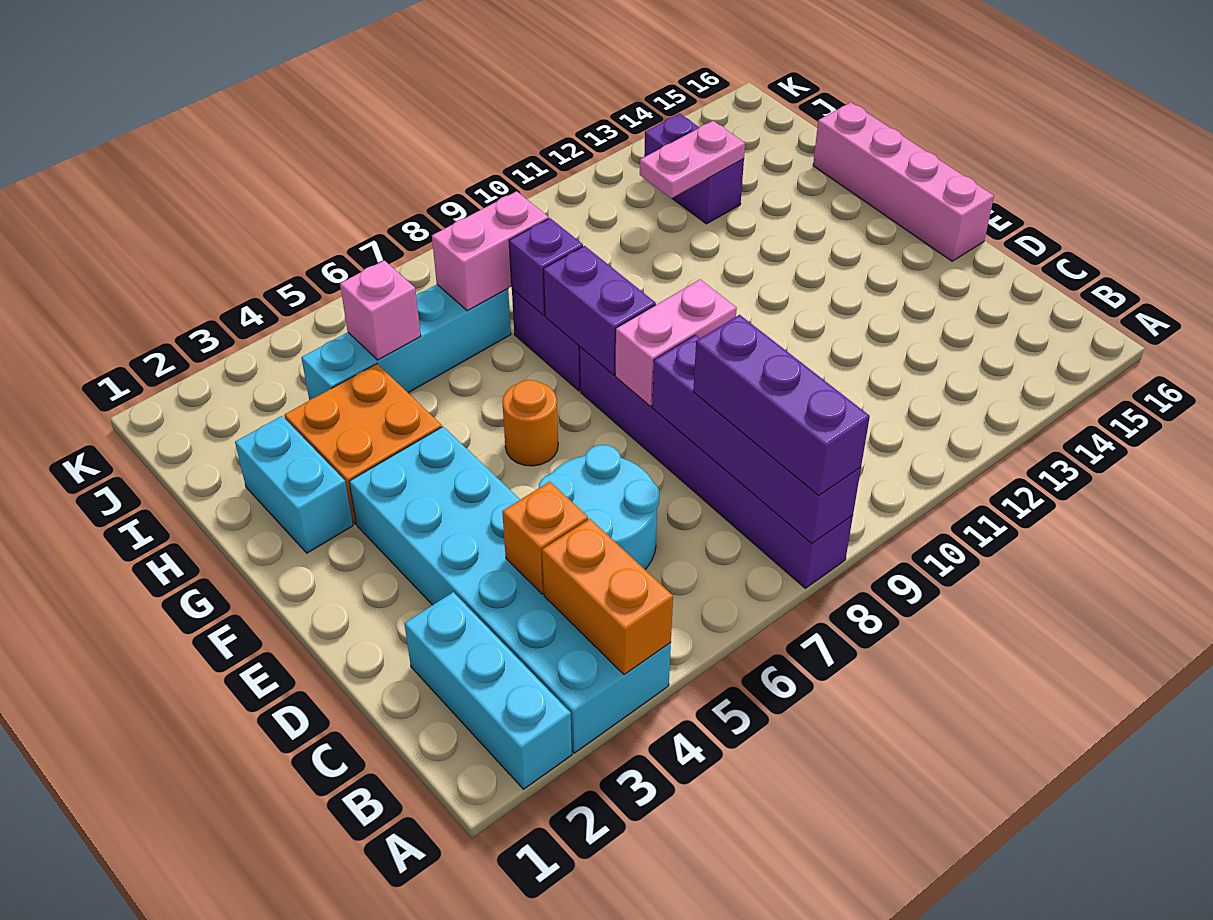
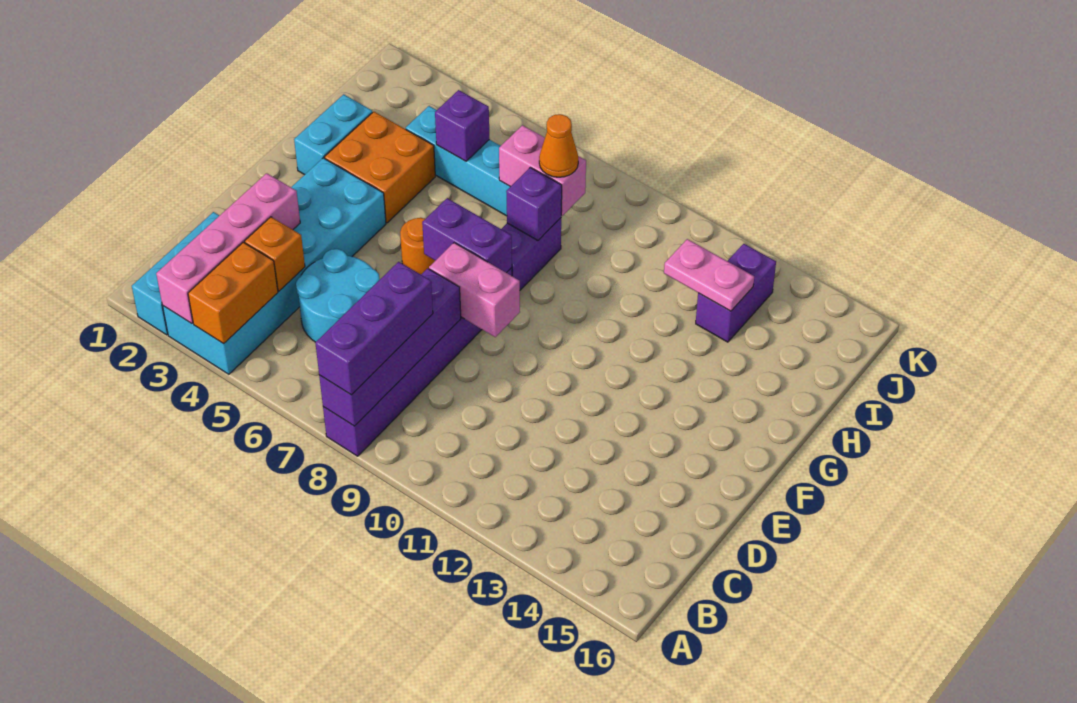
pink brick E16:H16 level 1 -> pink brick A3:D3 level 2
purple brick F8:G8 level 2 -> purple brick F7:F8 level 2
pink brick I5 level 2 -> purple brick I5 level 2
none -> orange cone I8 level 3

